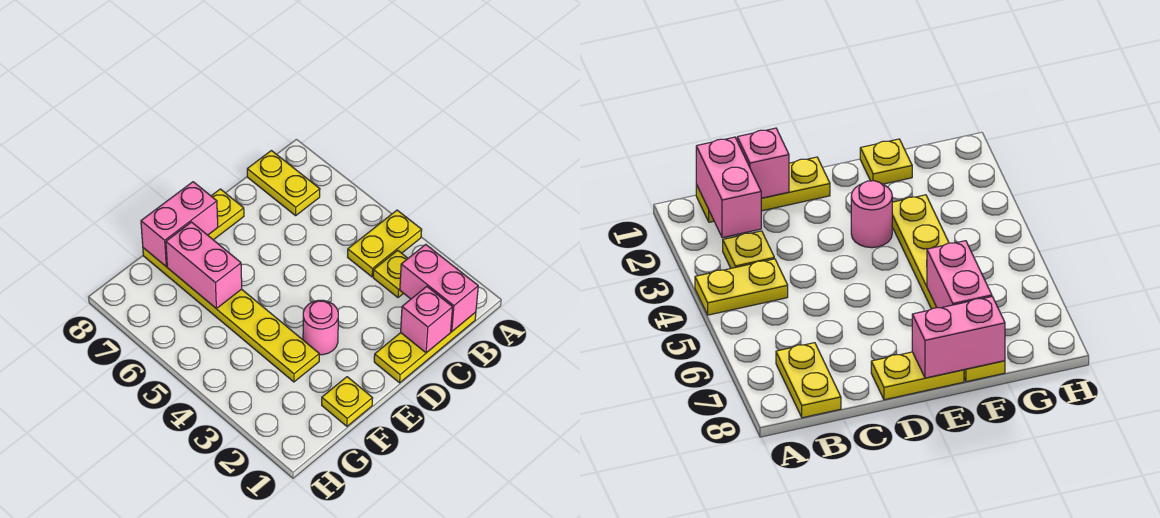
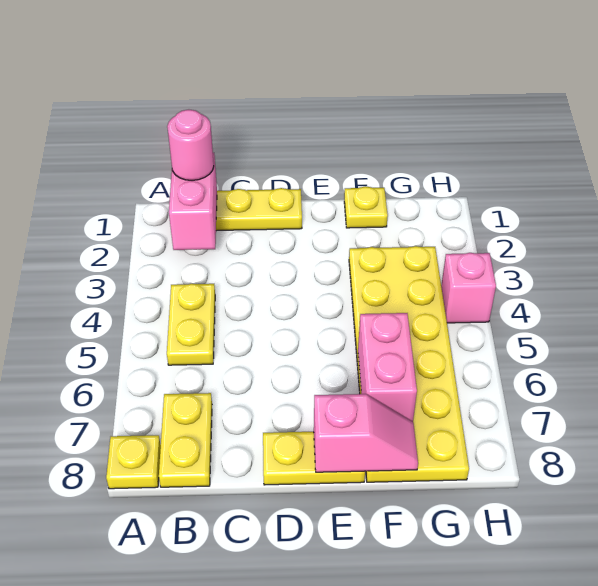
yellow plate A4:B4 level 1 -> yellow plate B4:B5 level 1
yellow plate B3 level 1 -> yellow plate A8 level 1
pink brick C1 level 2 -> pink brick H4 level 1
pink round brick E3 level 1 -> pink round brick B1 level 3
pink brick E8:F8 level 2 -> pink slope E8:F8 level 2 top E
yellow plate F3:F8 level 1 -> yellow plate F3:G8 level 1

